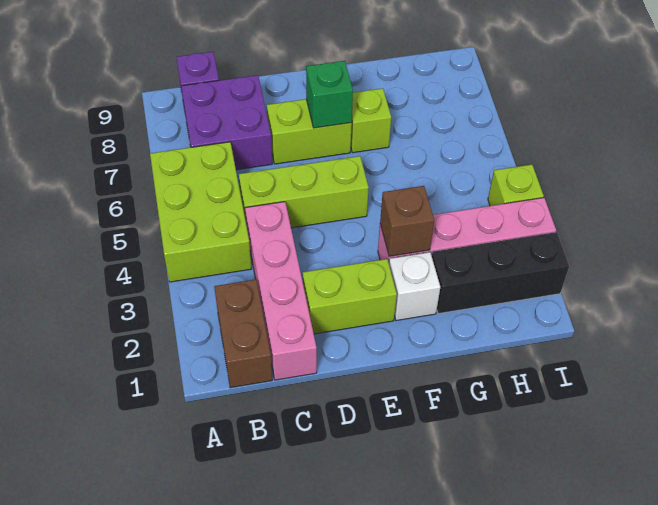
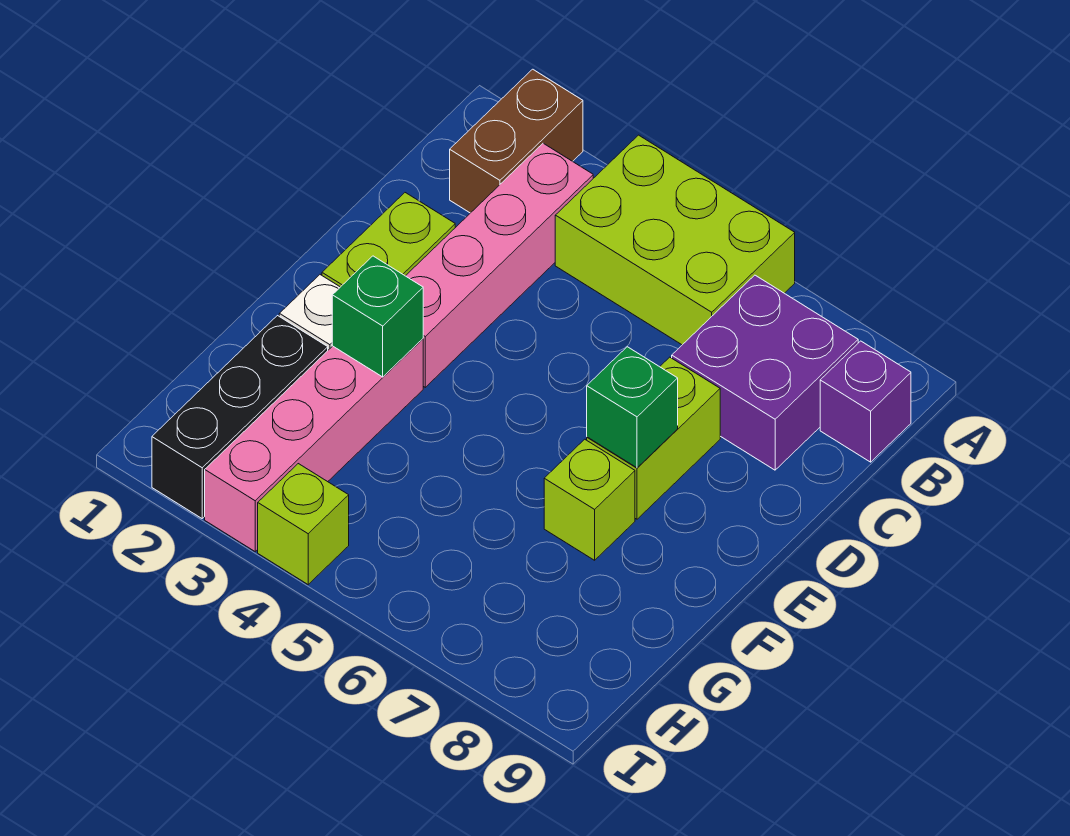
brown brick B1:B2 level 1 -> brown brick A2:B2 level 1
pink brick C1:C4 level 1 -> pink brick B3:E3 level 1
lime brick C5:E5 level 1 -> none
brown brick F3 level 2 -> green brick F3 level 2

